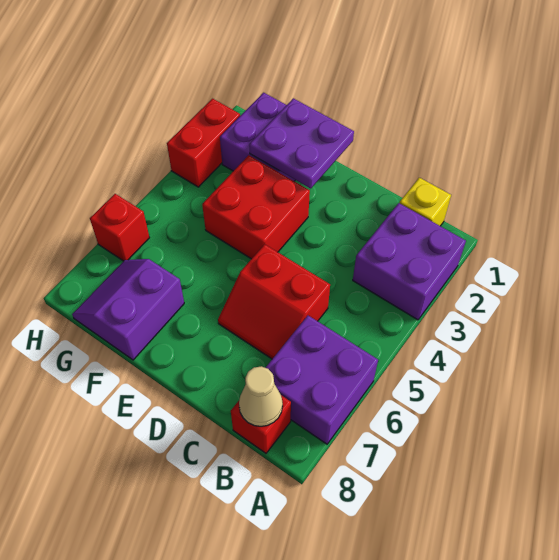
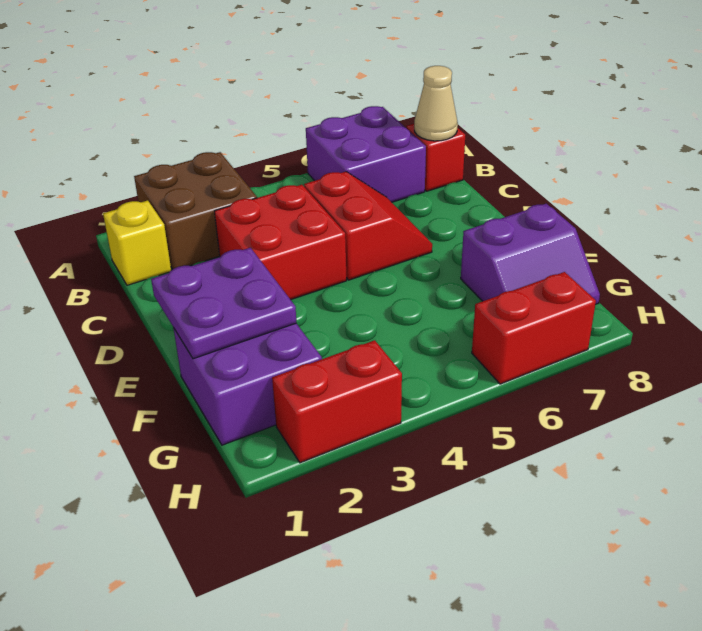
purple brick A2:B3 level 1 -> brown brick A2:B3 level 1
red brick E3:F4 level 1 -> red brick C3:D4 level 1
red brick H6 level 1 -> red brick H6:H7 level 1

